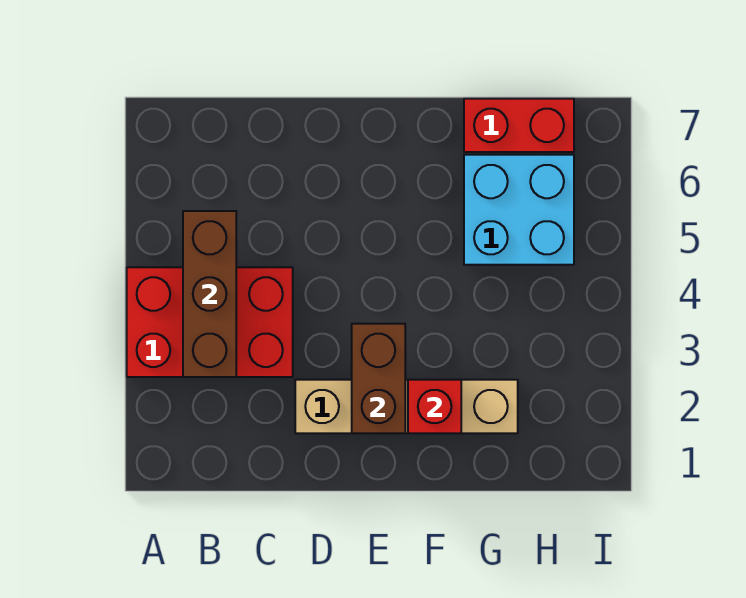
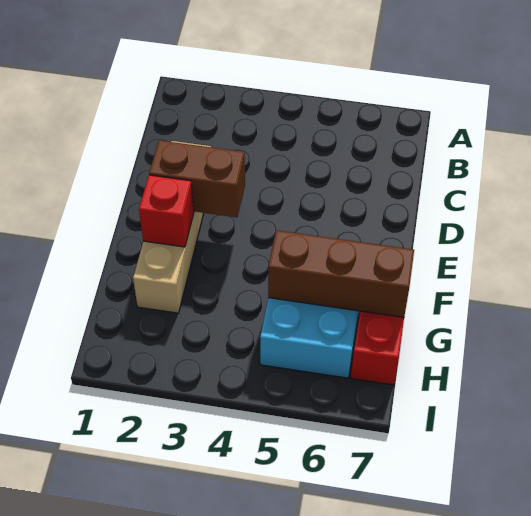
red brick A3:C4 level 1 -> none
brown brick B3:B5 level 2 -> brown brick G5:G7 level 2

